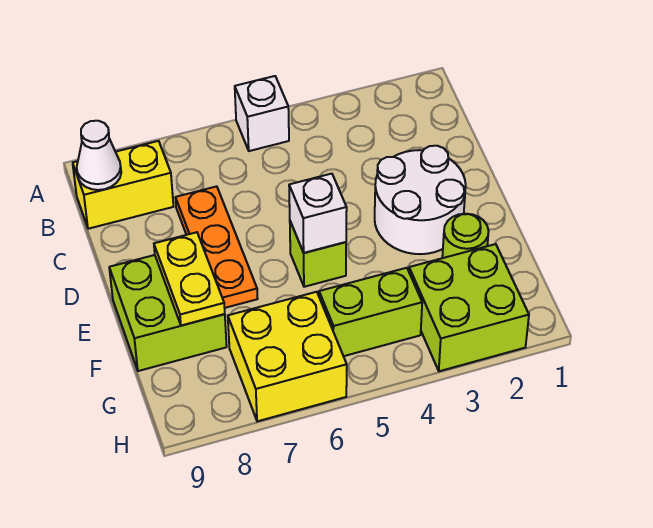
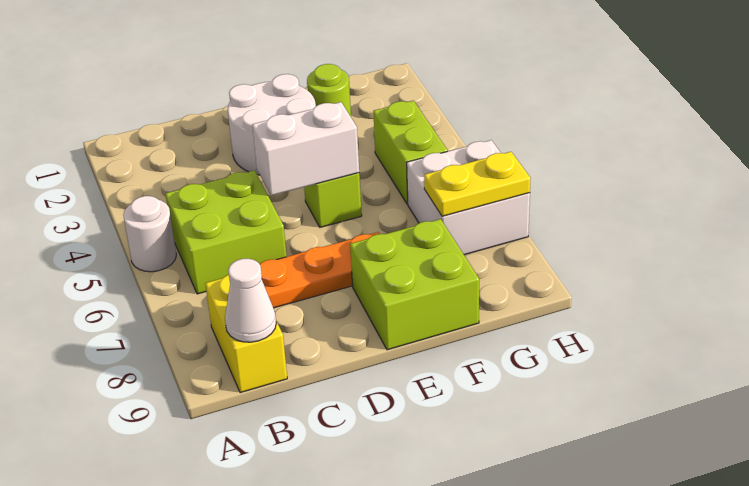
white brick A5 level 1 -> white round brick A5 level 1
white brick E5 level 2 -> white brick D5:E5 level 2
yellow plate E8:F8 level 2 -> yellow plate G7:H7 level 2
lime brick G2:H3 level 1 -> lime brick B5:C6 level 1
yellow brick G6:H7 level 1 -> white brick G6:H7 level 1

